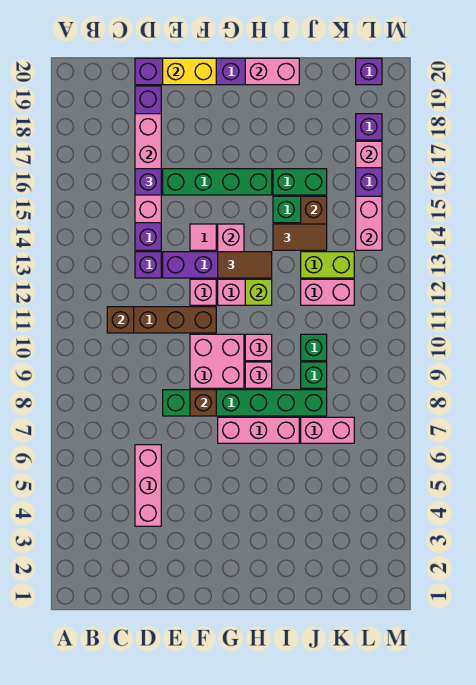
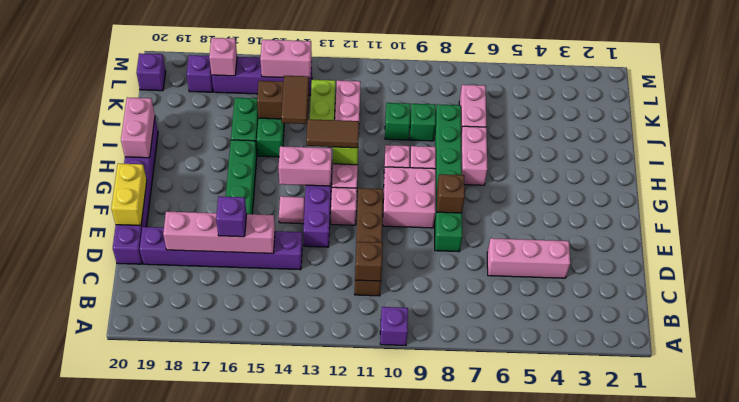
purple brick D13 level 1 -> purple brick A10 level 1
pink brick G7:I7 level 1 -> pink brick H7:I7 level 1
brown tile G13:H13 level 3 -> brown tile H12:H13 level 3

